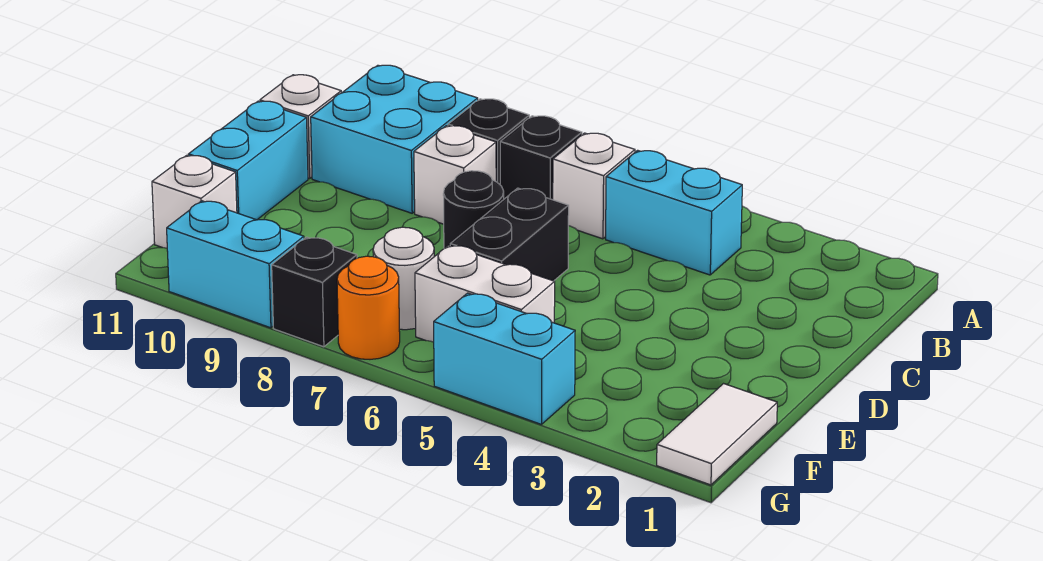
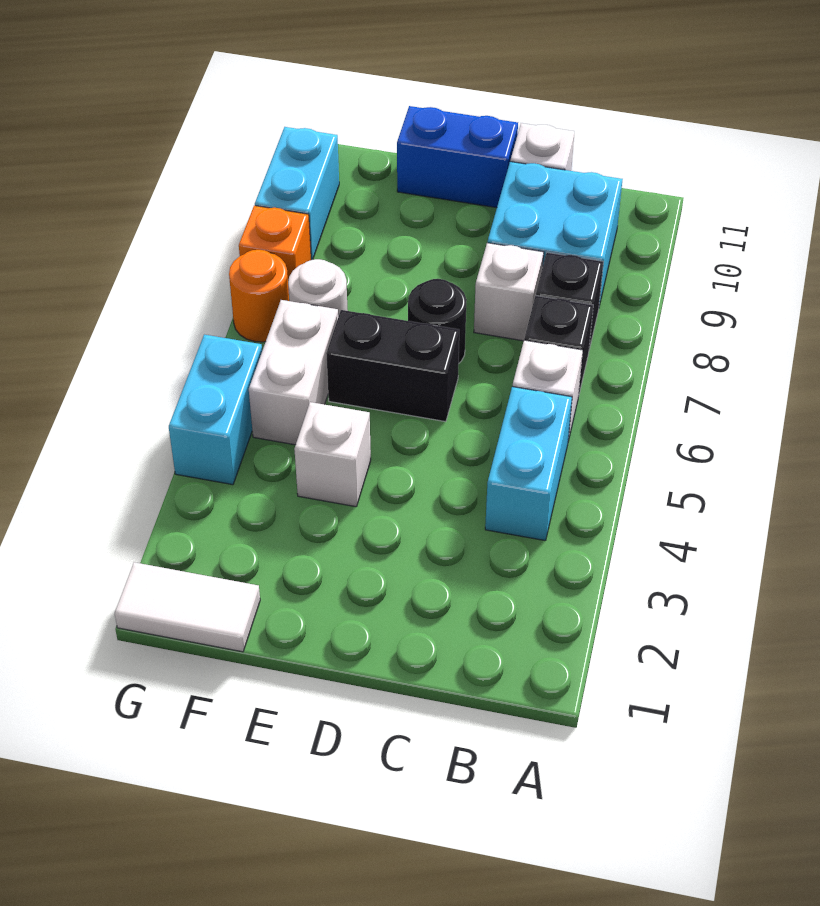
cyan brick D11:E11 level 1 -> blue brick D11:E11 level 1
white brick F11 level 1 -> white brick E4 level 1
black brick G8 level 1 -> orange brick G8 level 1

